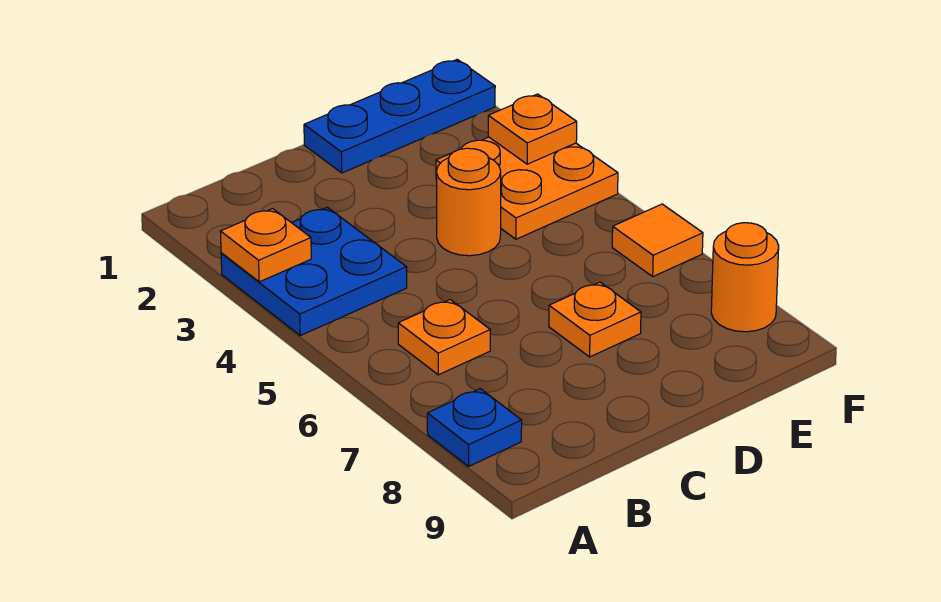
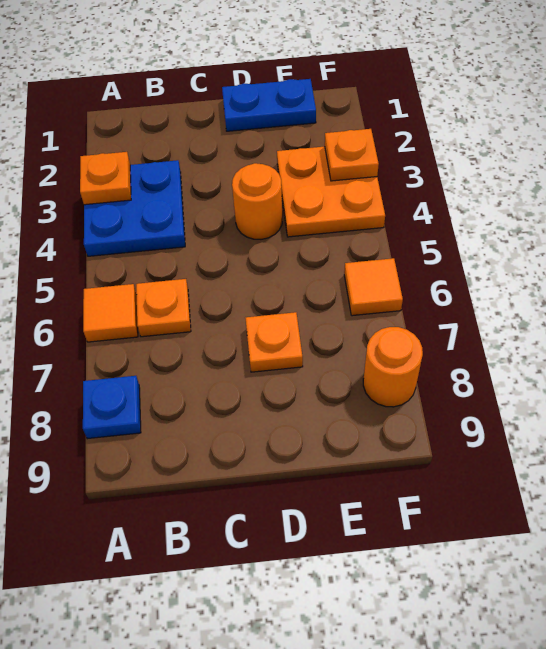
none -> orange tile A6 level 1
blue plate D1:F1 level 1 -> blue plate D1:E1 level 1

